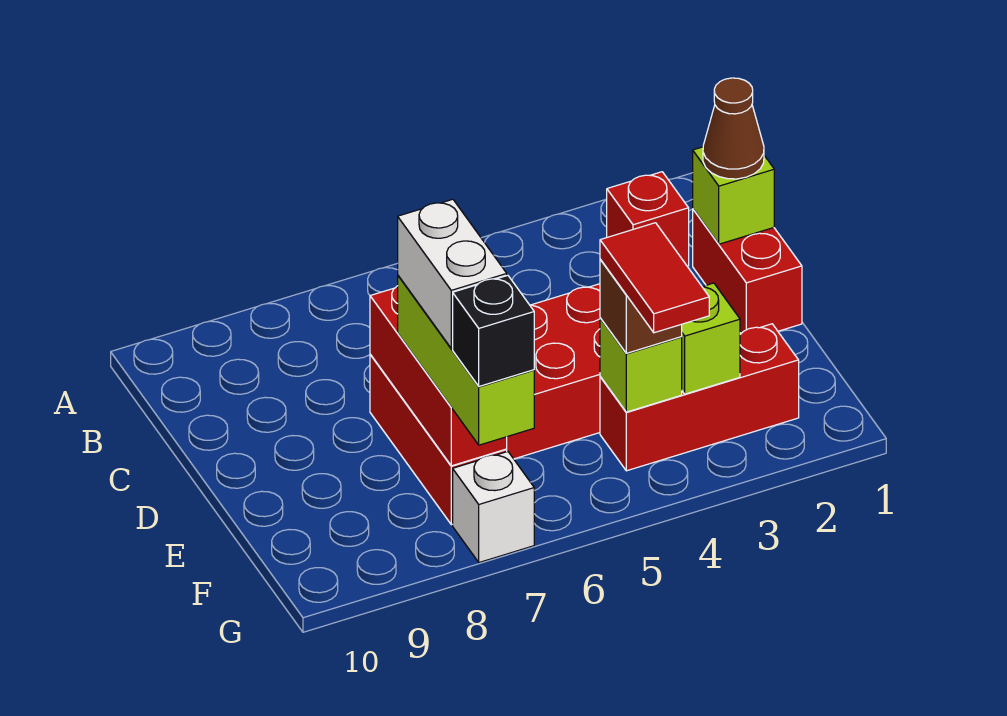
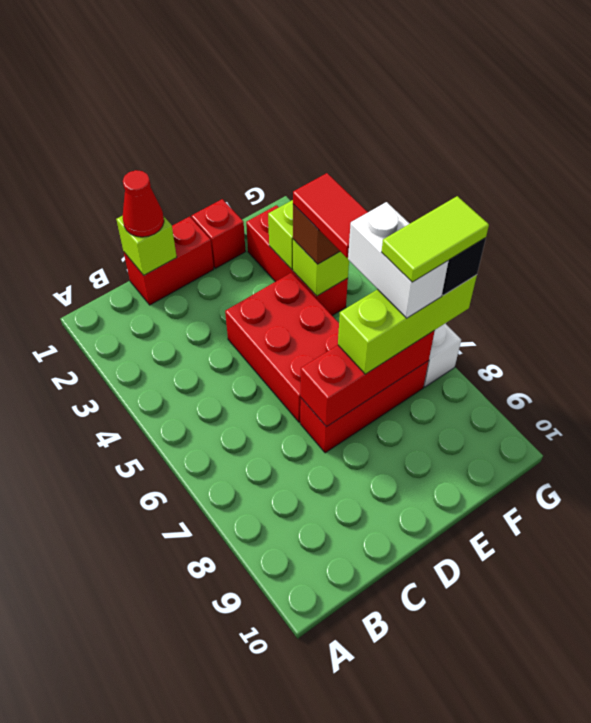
red brick B2 level 1 -> red brick E1 level 1
brown cone C1 level 3 -> red cone C1 level 3
white brick E7:F7 level 4 -> white brick F6:F7 level 4
red tile F4:G4 level 4 -> red tile F4:F5 level 4
none -> lime tile F7:G7 level 5

